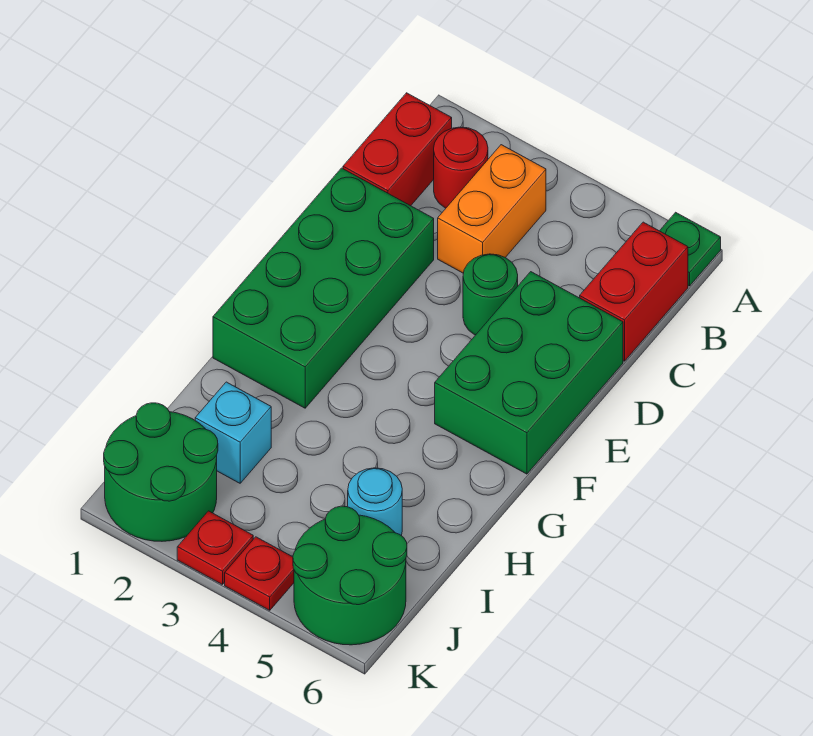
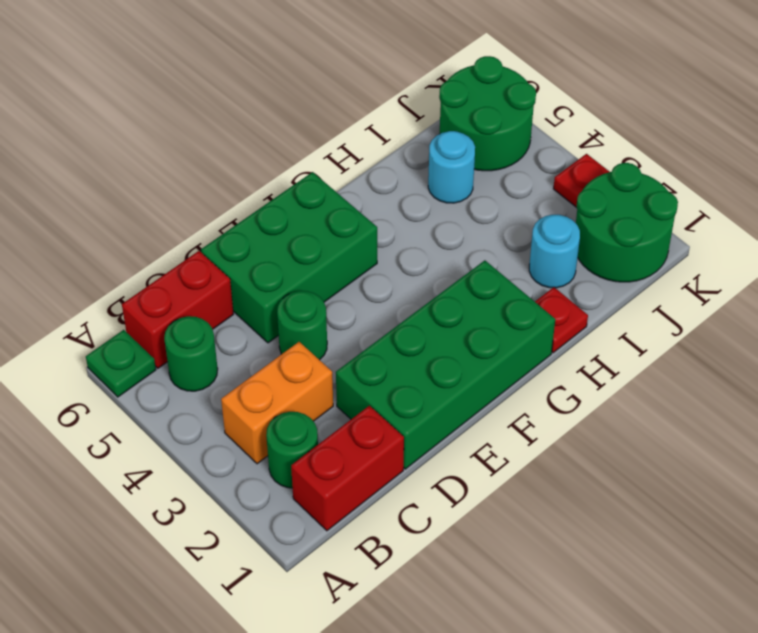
red round brick B2 level 1 -> green round brick B2 level 1
none -> green round brick B5 level 1
cyan brick I2 level 1 -> cyan round brick I2 level 1
red plate K4 level 1 -> red plate H1 level 1

